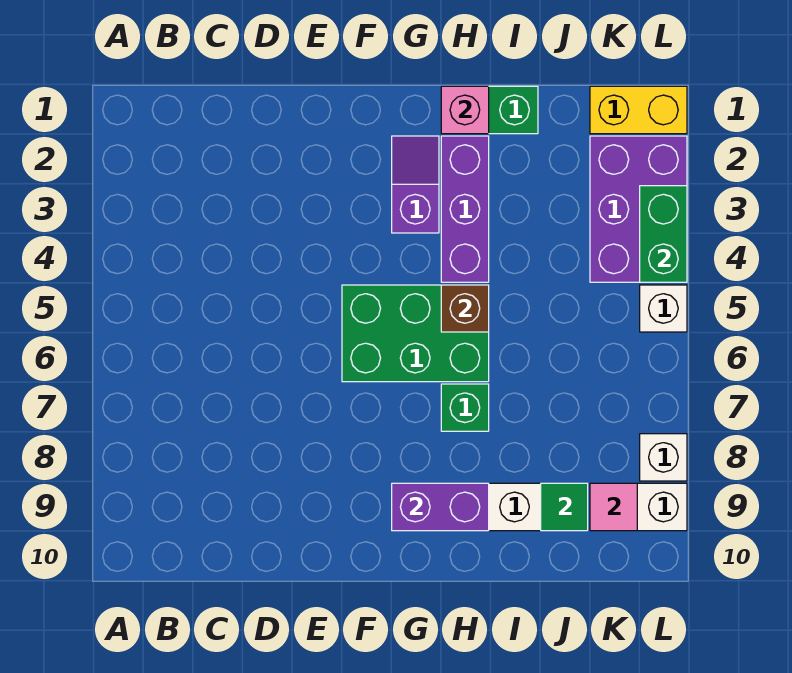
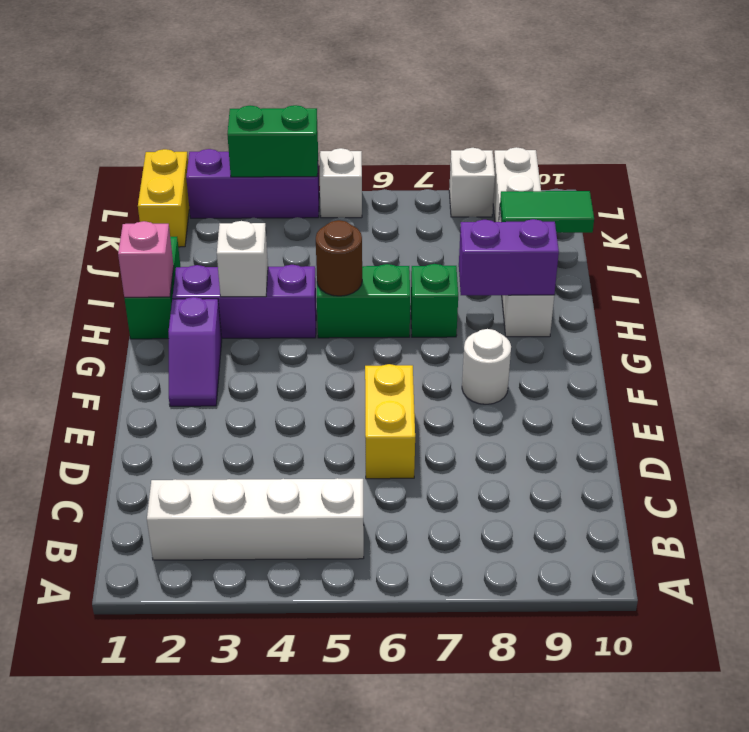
none -> white brick B2:B5 level 1
none -> yellow brick D6:E6 level 1
green brick F5:H6 level 1 -> green brick H5:H6 level 1
none -> white round brick F8 level 1
purple slope G2:G3 level 1 top 3 -> purple slope F2:G2 level 1 top G
purple brick G9:H9 level 2 -> purple brick H8:H9 level 2
none -> white brick H3 level 2
brown brick H5 level 2 -> brown round brick H5 level 2
green tile J9 level 2 -> green tile J9:J10 level 2
purple brick K2:L4 level 1 -> purple brick L2:L4 level 1
pink tile K9 level 2 -> none

